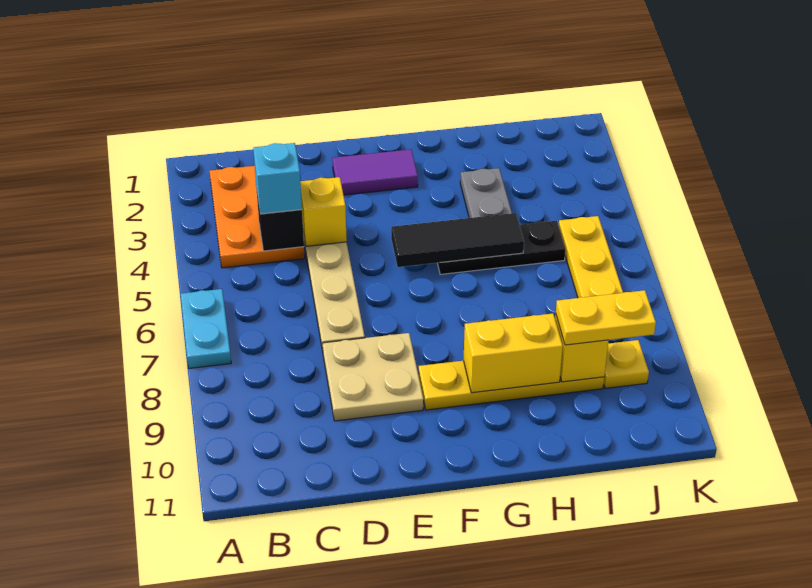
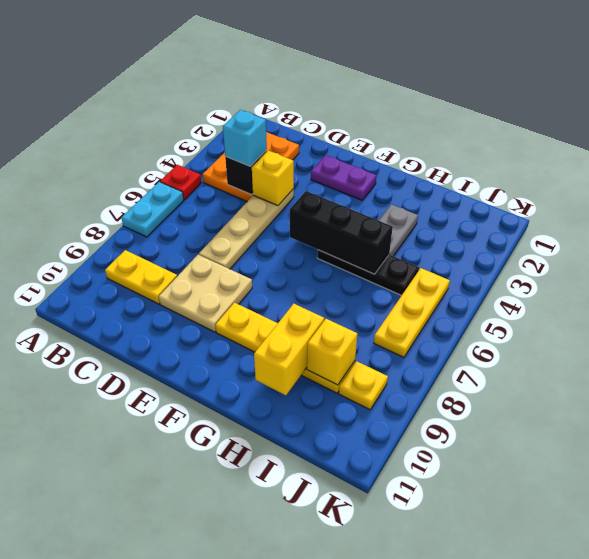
none -> red plate A5 level 1
purple tile E2:F2 level 1 -> purple plate E2:F2 level 1
black tile F5:H5 level 2 -> black brick F5:H5 level 2
yellow brick G9:H9 level 2 -> yellow brick H9:H10 level 2
yellow plate I9:J9 level 3 -> yellow plate B9:C9 level 1

